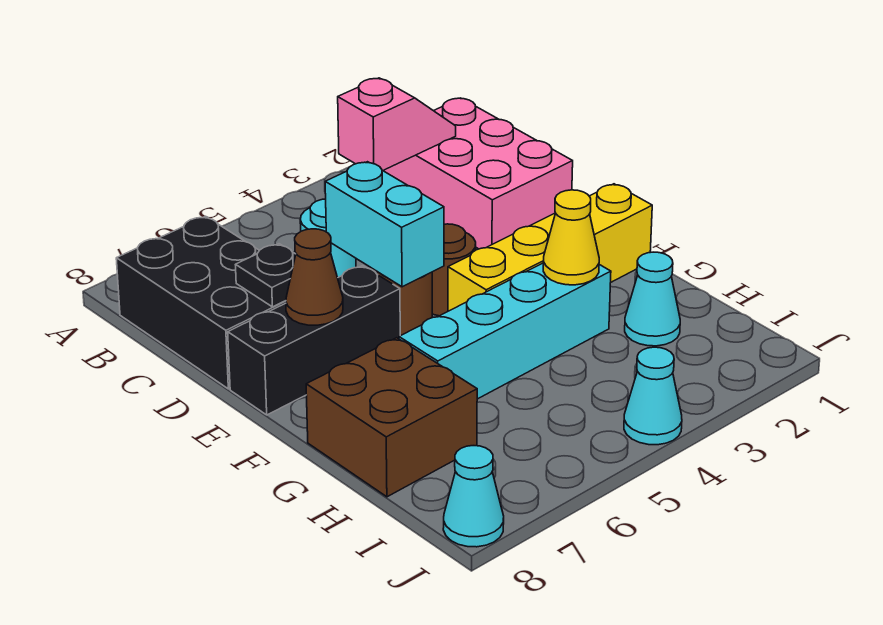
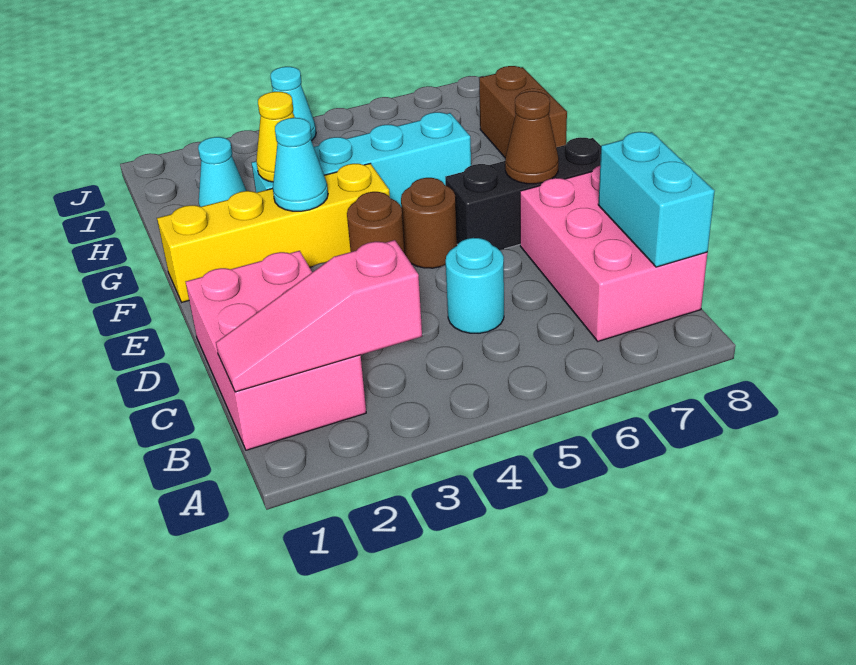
pink slope B2:B3 level 2 top 3 -> pink slope B1:B3 level 2 top 3
black brick B7:D8 level 1 -> pink brick B7:D8 level 1
cyan brick D5:E5 level 2 -> cyan brick B8:C8 level 2
black plate D7 level 2 -> none
brown brick G7:H8 level 1 -> brown brick G8:H8 level 1
cyan cone J8 level 1 -> cyan cone F3 level 2

